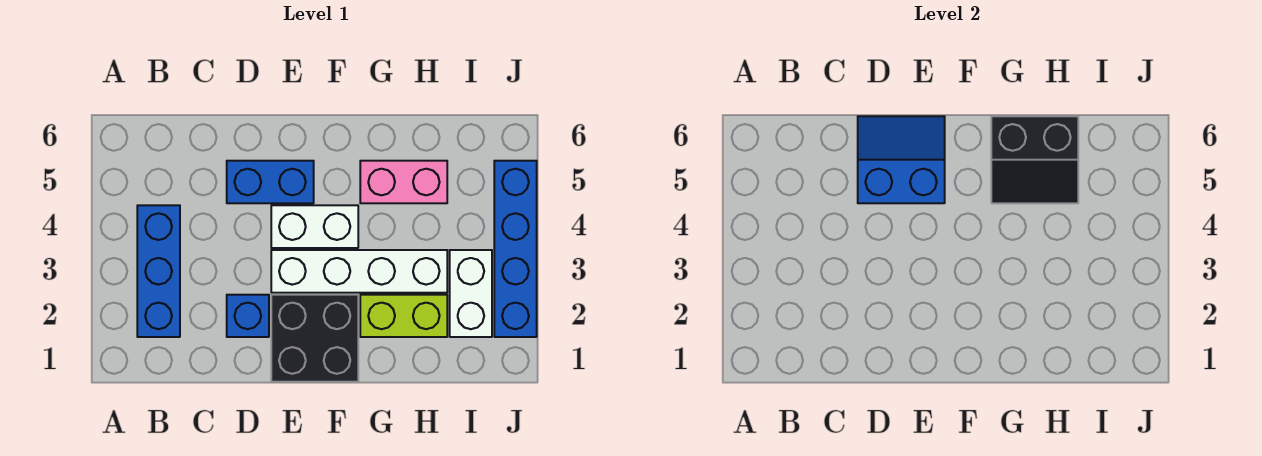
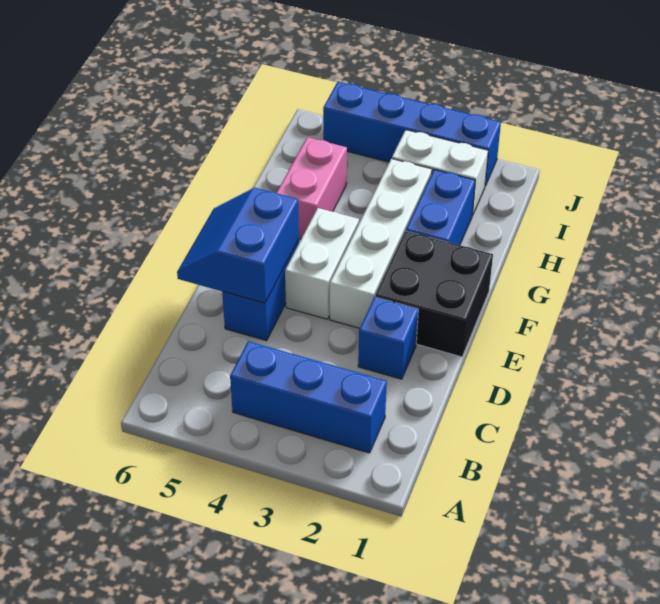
lime brick G2:H2 level 1 -> blue brick G2:H2 level 1
black slope G5:H6 level 2 top 6 -> none

